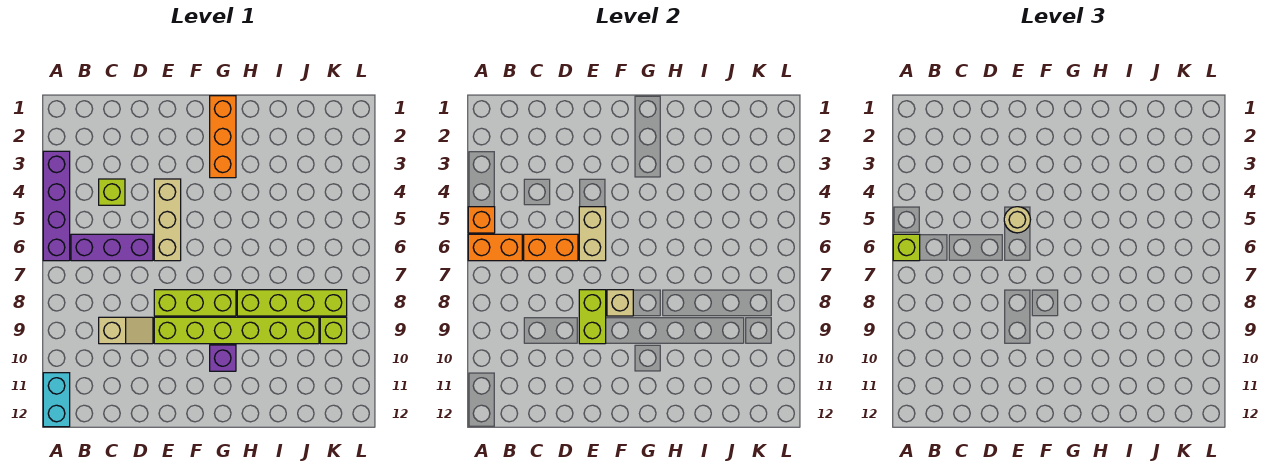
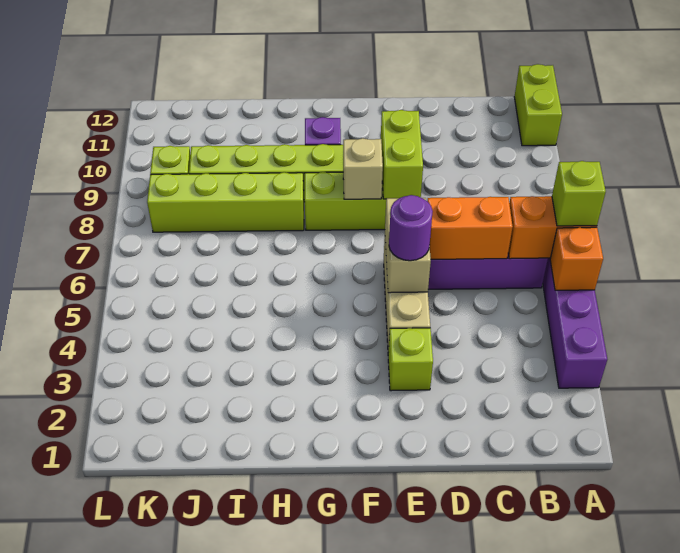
cyan brick A11:A12 level 1 -> lime brick A11:A12 level 1
lime brick C4 level 1 -> lime brick E3 level 1
tan slope C9:D9 level 1 top C -> none
tan round brick E5 level 3 -> purple round brick E5 level 3
orange brick G1:G3 level 1 -> none

